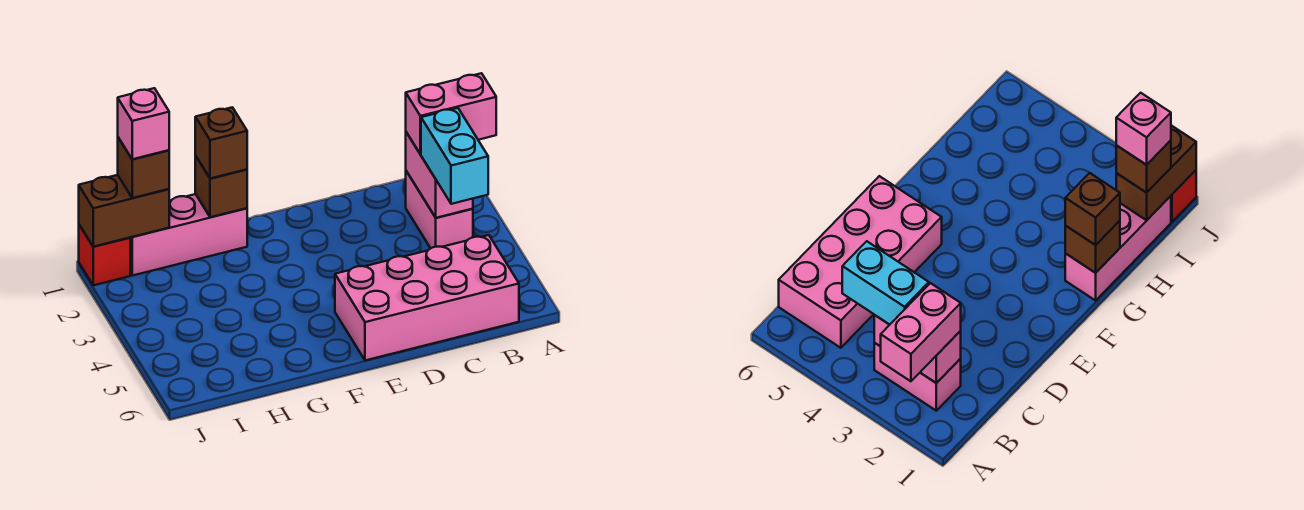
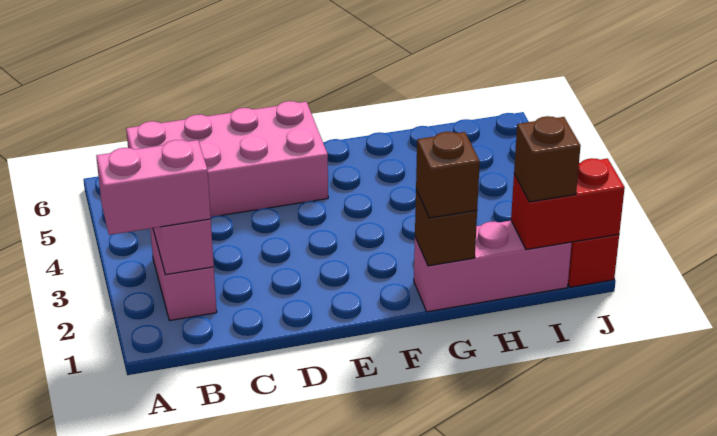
cyan brick B3:B4 level 3 -> none
brown brick I1:J1 level 2 -> red brick I1:J1 level 2
pink brick I1 level 4 -> none

